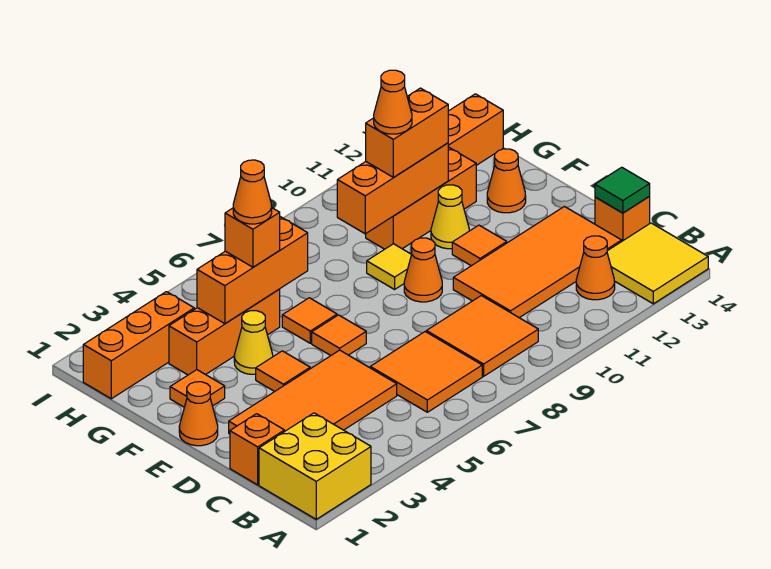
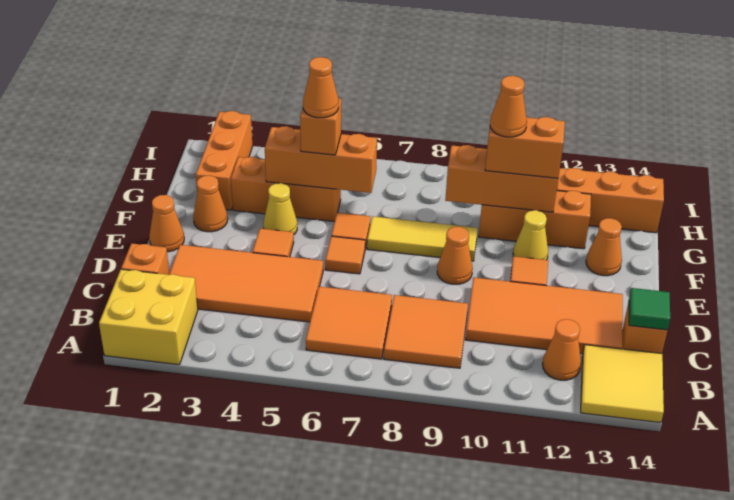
orange tile F2 level 1 -> orange cone F2 level 1
yellow tile F9 level 1 -> yellow tile F7:F9 level 1
orange brick H1:H3 level 1 -> orange brick G2:I2 level 1

